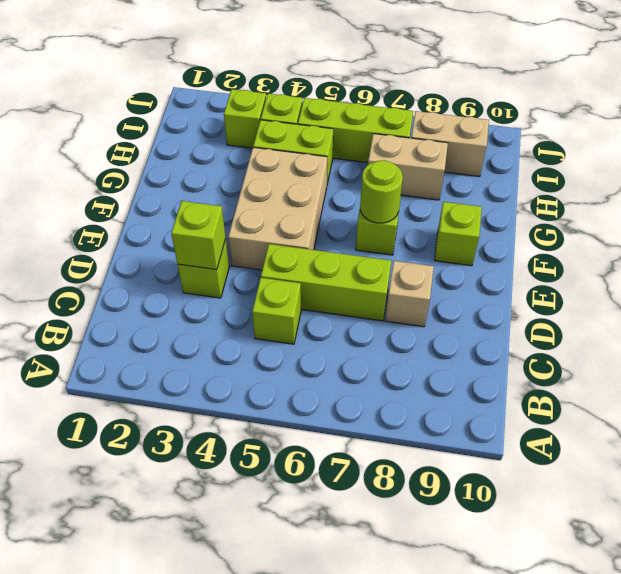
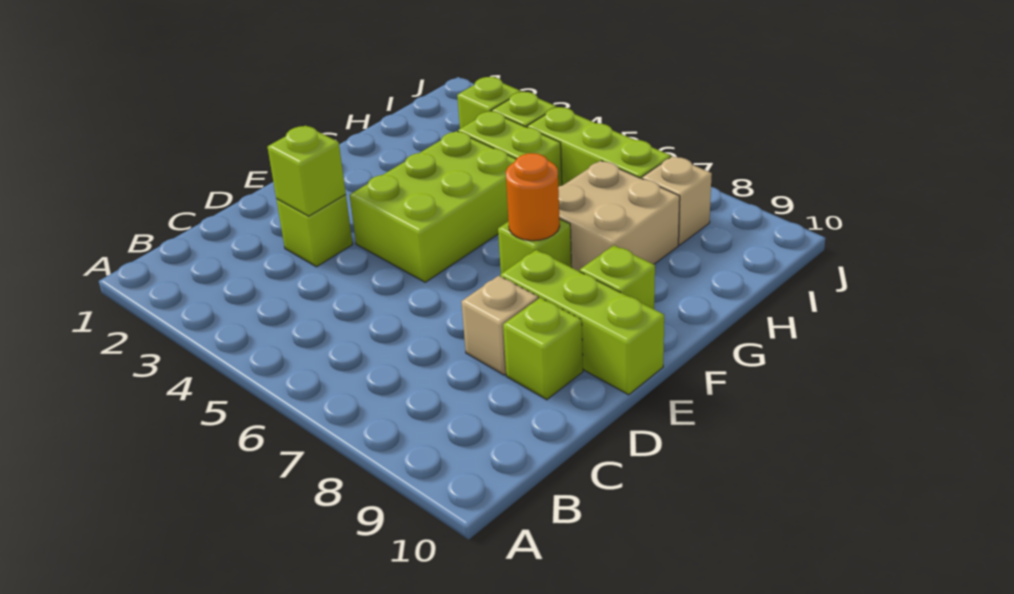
lime brick C5 level 1 -> lime brick D9 level 1
lime brick D5:D7 level 1 -> lime brick E8:E10 level 1
tan brick E4:G5 level 1 -> lime brick E4:G5 level 1
lime round brick F7 level 2 -> orange round brick F7 level 2
tan brick H7:H8 level 1 -> tan brick G7:H8 level 1
tan brick I8:I9 level 1 -> tan brick I8 level 1

